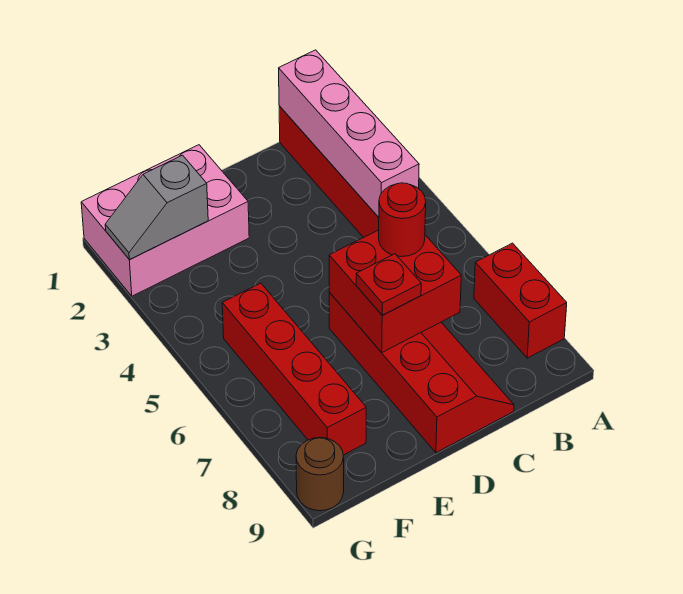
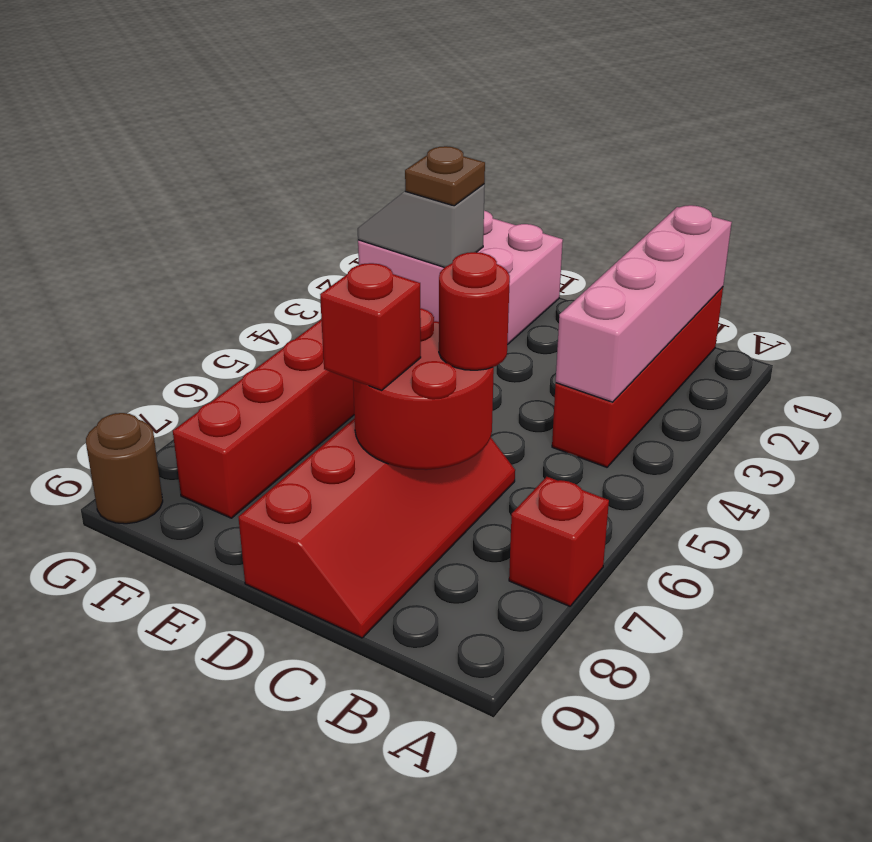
red brick A7:A8 level 1 -> red brick A7 level 1
red brick C6:D7 level 2 -> red round brick C6:D7 level 2
red plate D7 level 3 -> red brick D7 level 3
none -> brown plate F2 level 3

